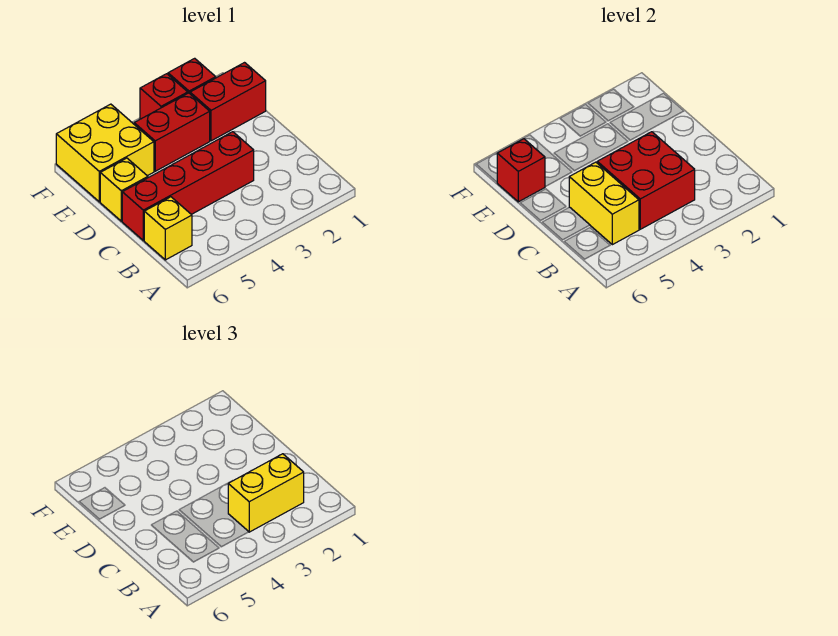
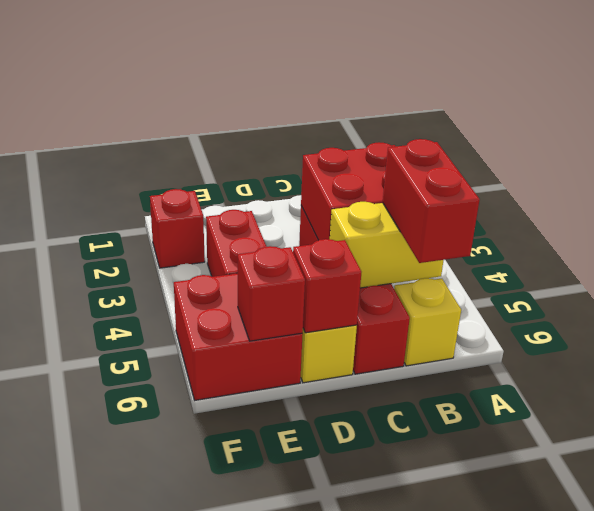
yellow brick B2:B3 level 3 -> none
red brick E1:E2 level 1 -> red brick B5:B6 level 3
yellow brick E5:F6 level 1 -> red brick E5:F6 level 1
red brick F3 level 1 -> red brick D6 level 2

